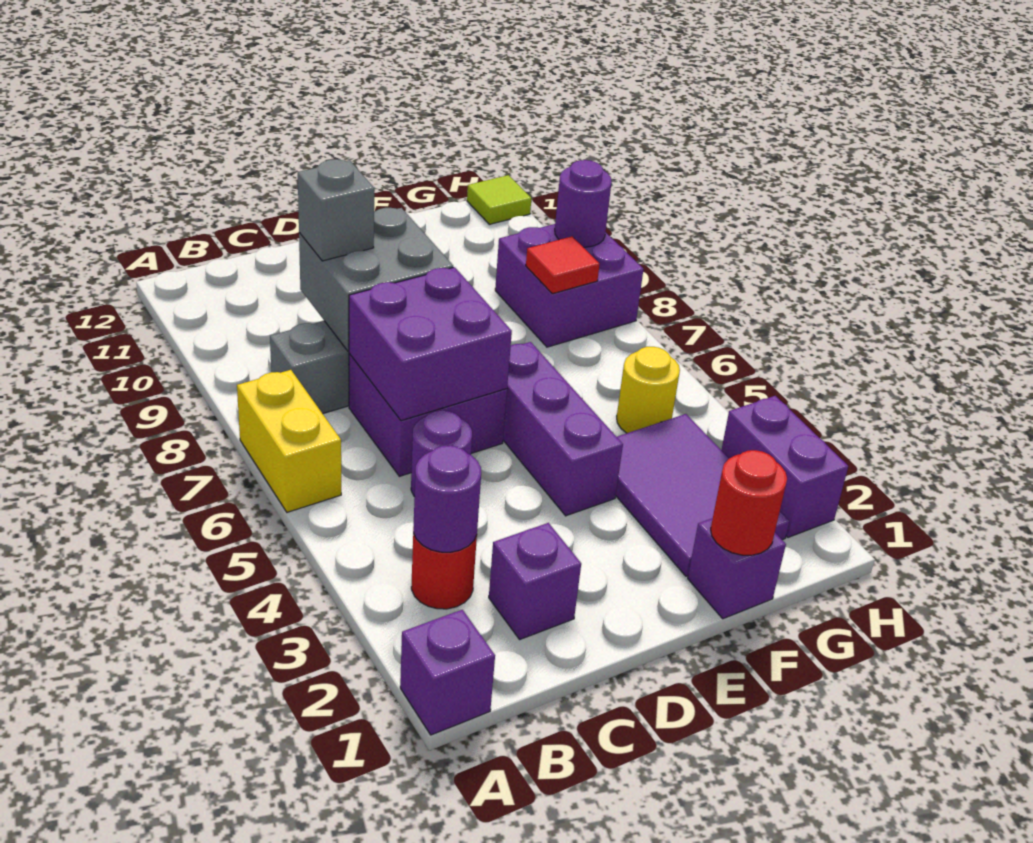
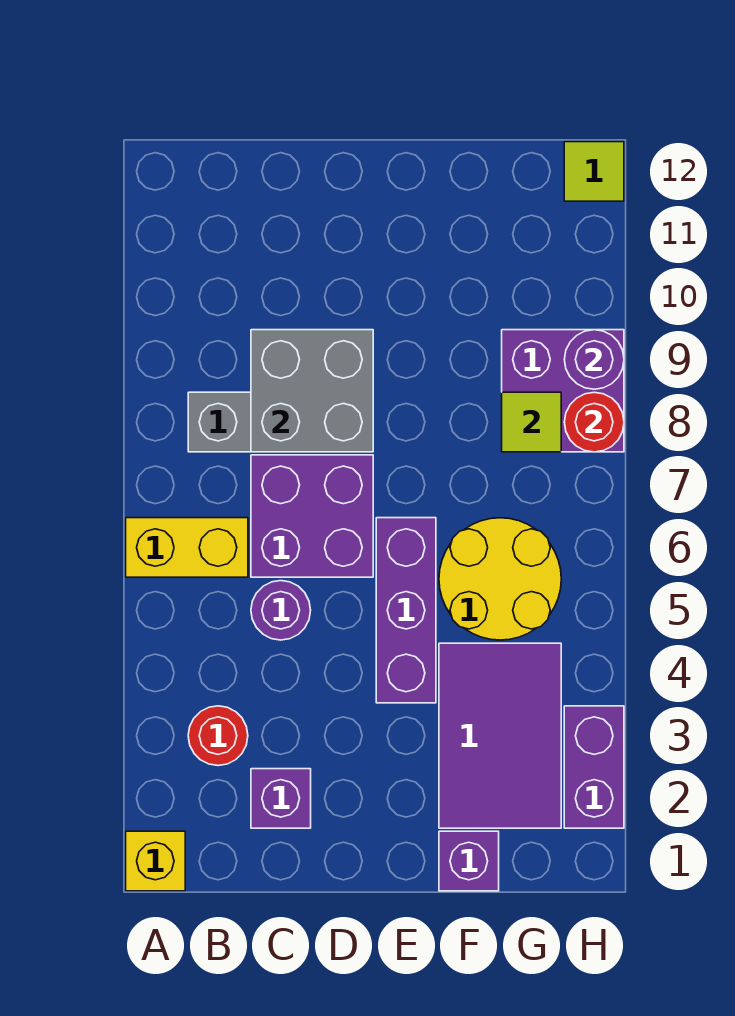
purple brick A1 level 1 -> yellow brick A1 level 1
yellow brick A6:A7 level 1 -> yellow brick A6:B6 level 1
purple round brick B3 level 2 -> none
purple brick C6:D7 level 2 -> none
grey brick C9 level 3 -> none
red round brick F1 level 2 -> red round brick H8 level 2
yellow round brick G5 level 1 -> yellow round brick F5:G6 level 1
red tile G8 level 2 -> lime tile G8 level 2

